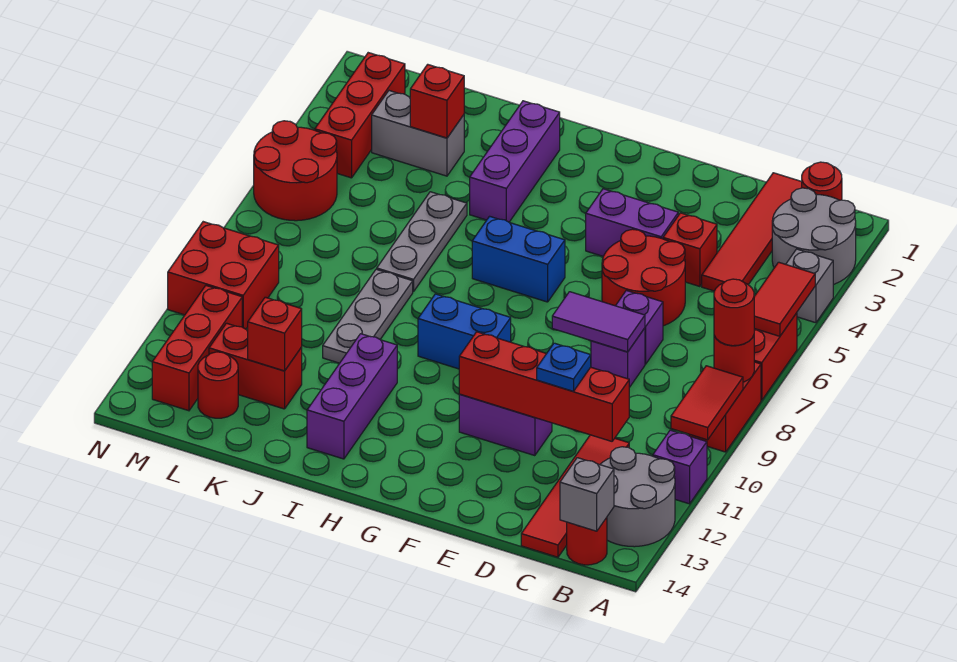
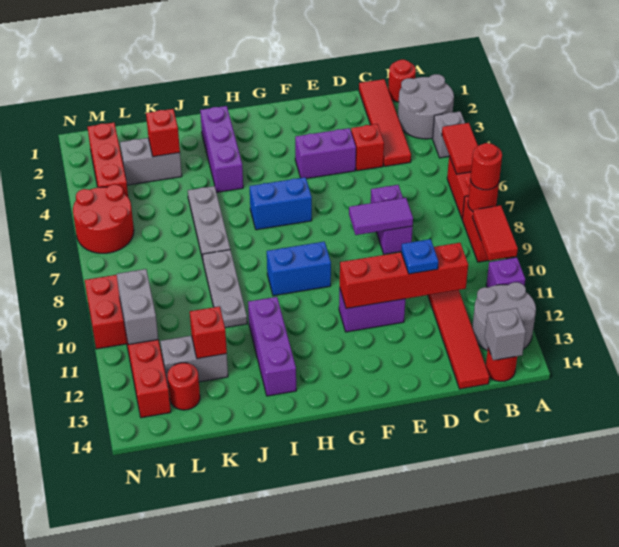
red round brick D5:E6 level 1 -> none
red brick K12:L12 level 1 -> grey brick K12:L12 level 1
none -> grey brick M10:M11 level 2

